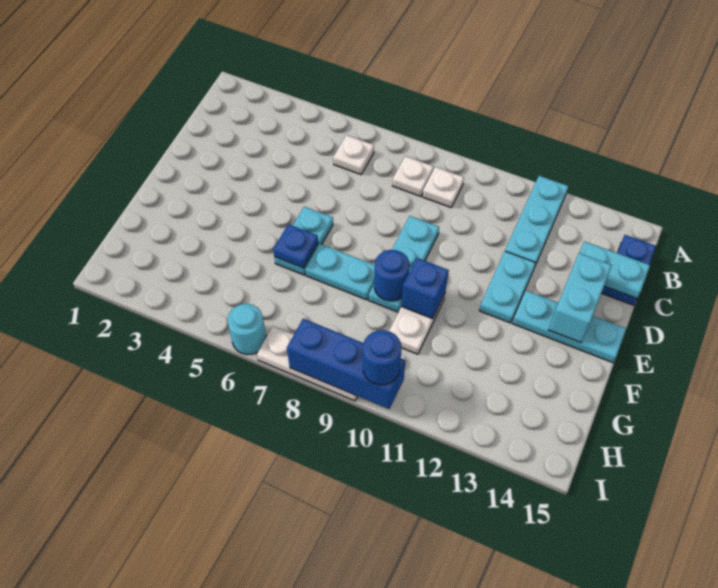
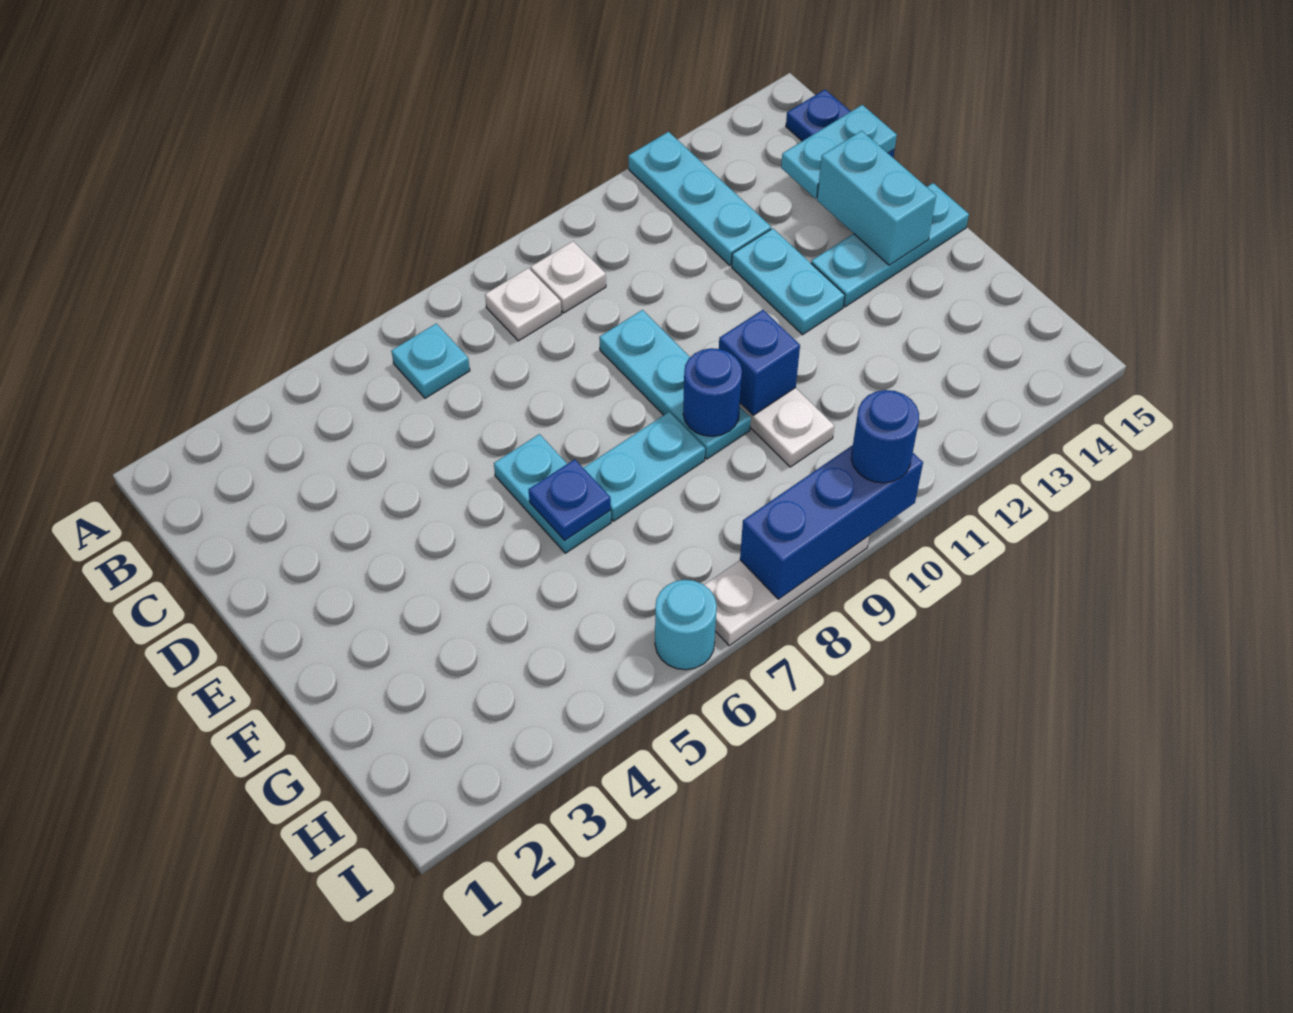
white plate B6 level 1 -> cyan plate B6 level 1

